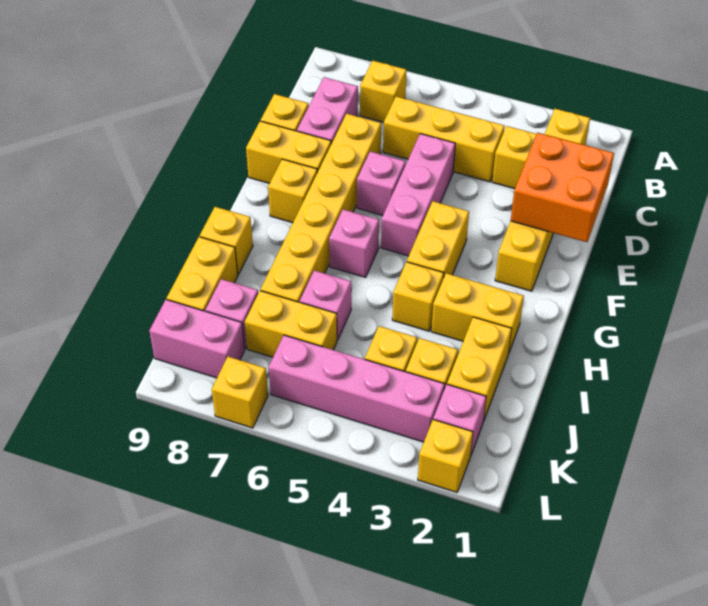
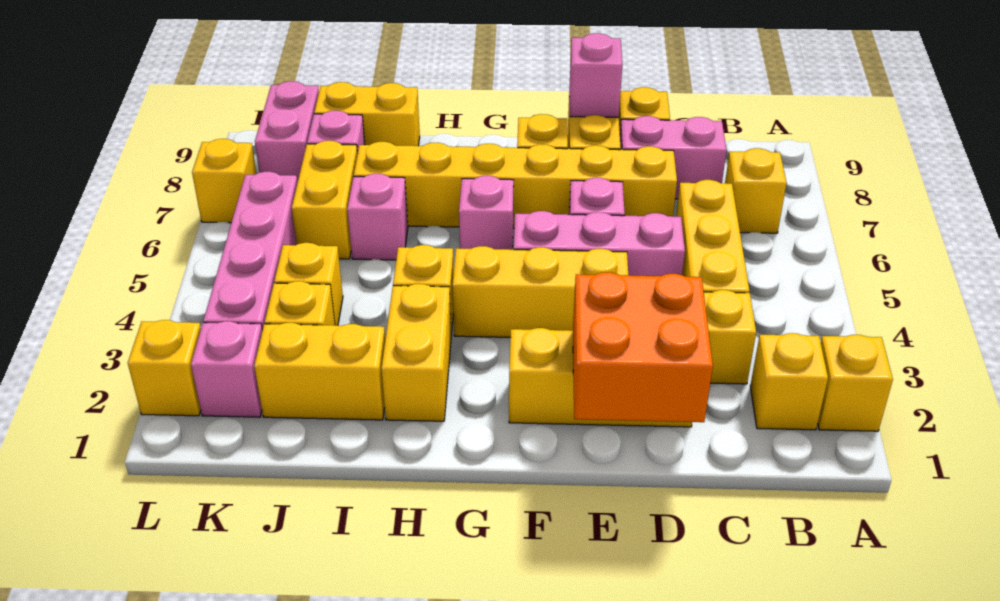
none -> pink brick E9 level 2
yellow brick F4:G4 level 1 -> yellow brick E4:G4 level 1
yellow brick H9 level 1 -> yellow brick A2 level 1

